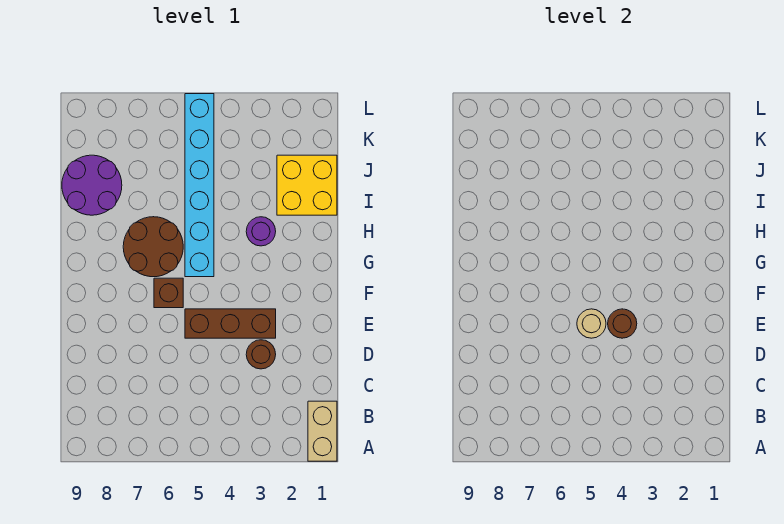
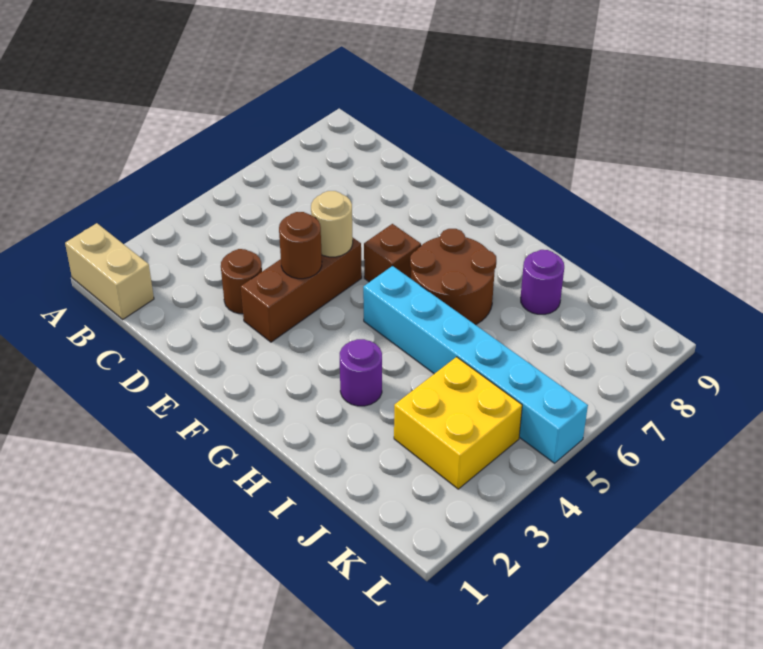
yellow brick I1:J2 level 1 -> yellow brick J3:K4 level 1
purple round brick I8:J9 level 1 -> purple round brick I8 level 1

